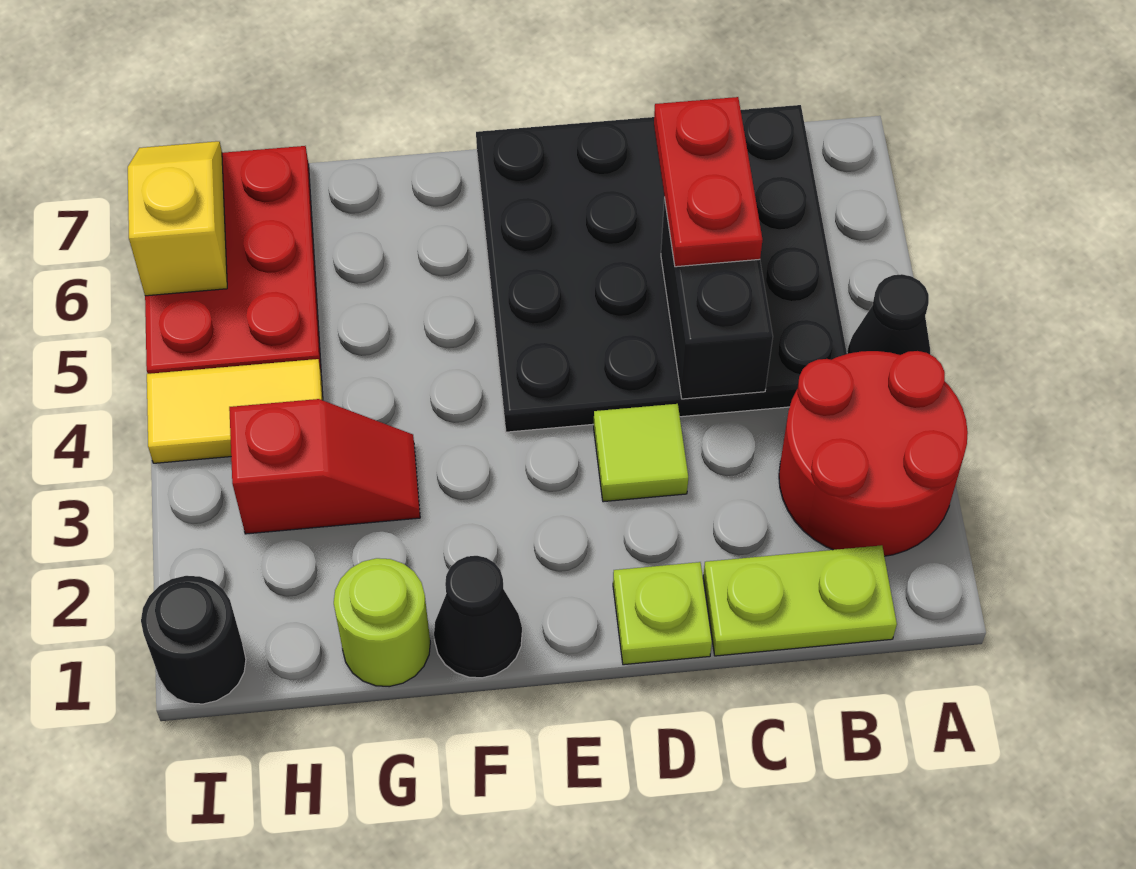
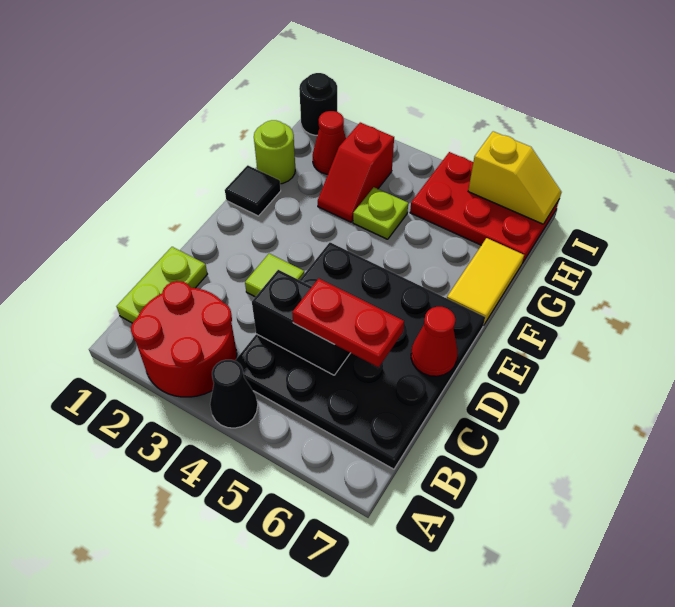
lime plate D1 level 1 -> lime plate G4 level 1
none -> red cone D7 level 2
black cone F1 level 1 -> black tile F1 level 1
none -> red cone H2 level 1
yellow tile H4:I4 level 1 -> yellow tile F7:G7 level 1

